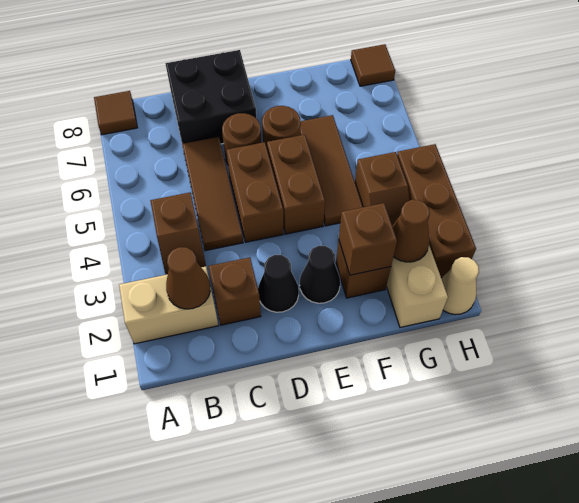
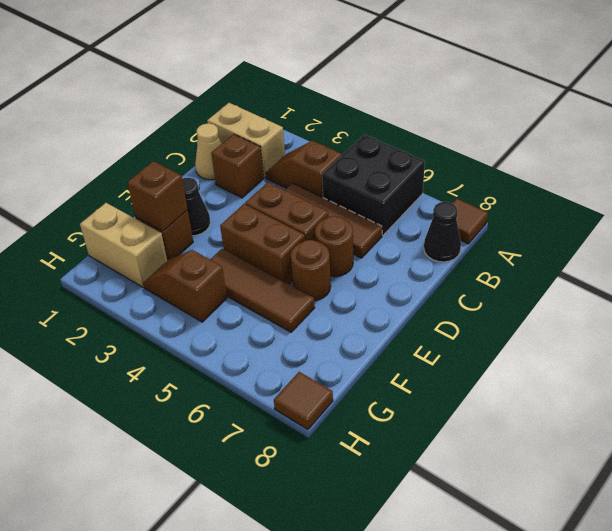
tan brick A2:B2 level 1 -> tan brick B1:B2 level 1
brown cone B2 level 2 -> none
black brick C7:D8 level 1 -> black brick A5:B6 level 1
black cone D2 level 1 -> black cone B8 level 1
brown cone G2 level 2 -> none
tan cone H1 level 1 -> tan cone C1 level 1
brown brick H2:H4 level 1 -> none

